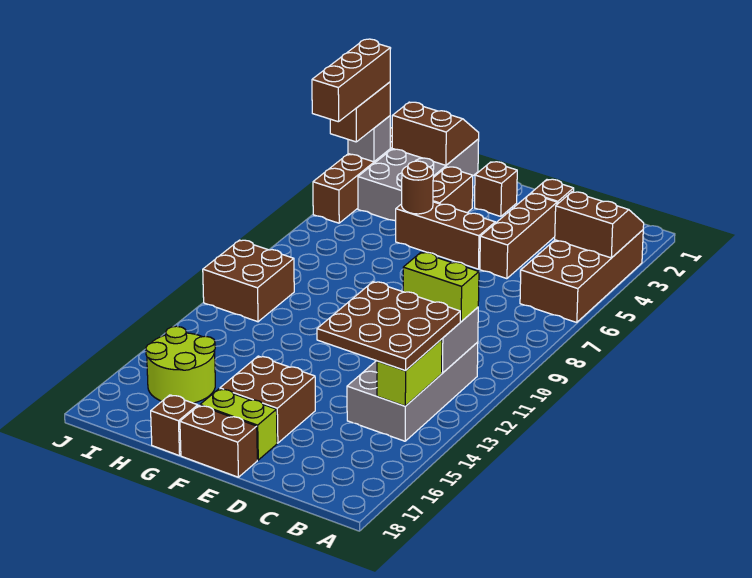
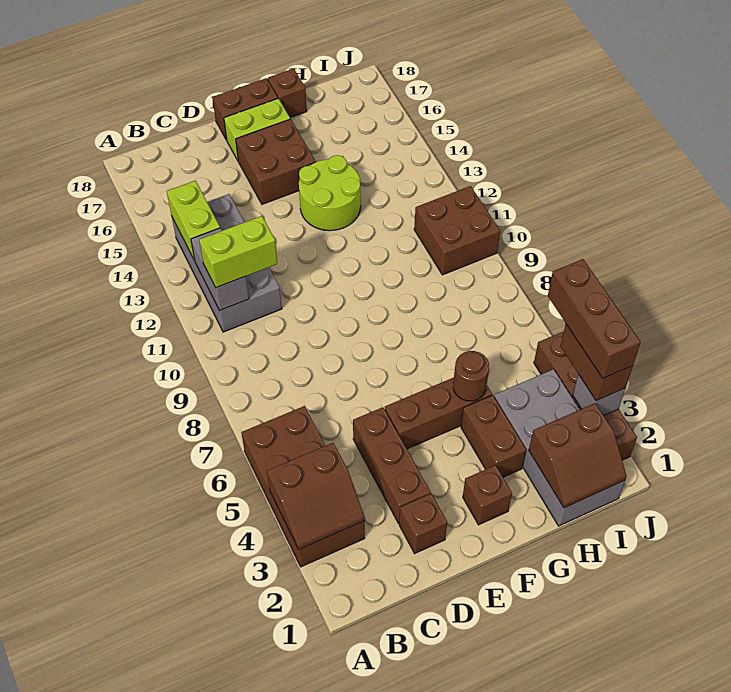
brown plate B12:D14 level 3 -> none
lime round brick H15:I16 level 1 -> lime round brick F13:G14 level 1

